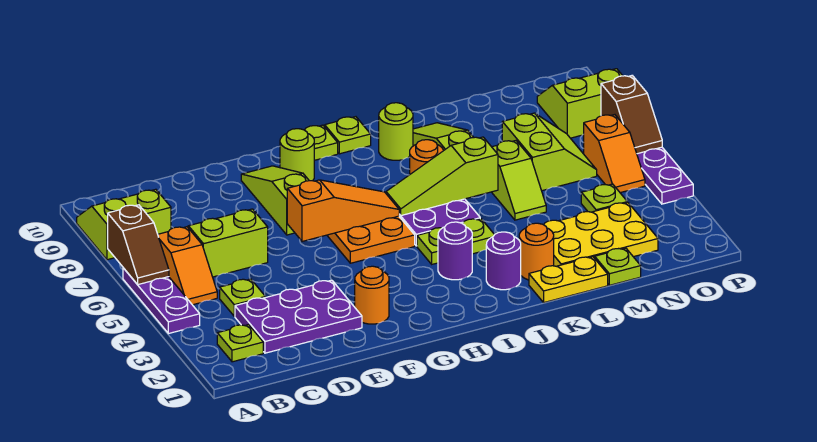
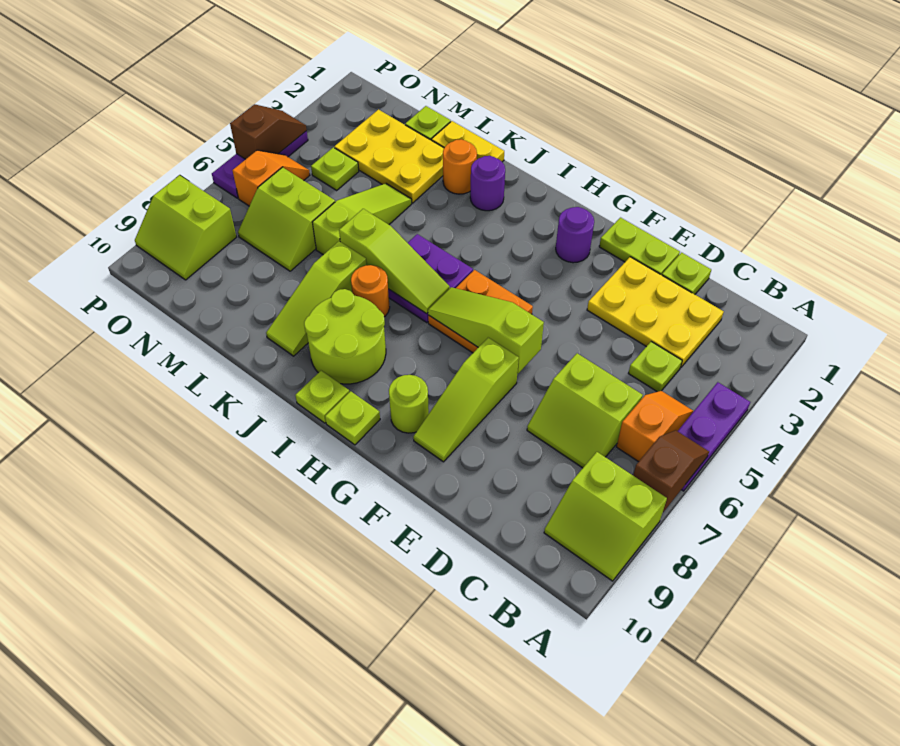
lime plate B2 level 1 -> lime plate D1 level 1
purple plate C2:E3 level 1 -> yellow plate C2:E3 level 1
orange round brick F2 level 1 -> none
orange slope F6:H6 level 2 top F -> lime slope F6:H6 level 2 top F
purple round brick I3 level 1 -> purple round brick G2 level 1
lime plate I4:J4 level 1 -> lime plate E1:F1 level 1
lime round brick J9 level 1 -> lime round brick I8:J9 level 1
lime slope L5:L6 level 1 top 6 -> lime slope L4:L6 level 1 top 6
lime slope M6:N7 level 1 top M -> lime slope M6:N7 level 1 top 6
brown slope P6:P7 level 2 top 7 -> brown slope P4:P5 level 2 top 5

